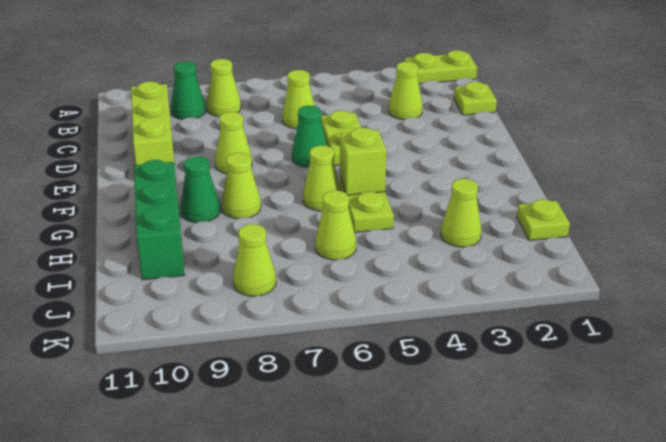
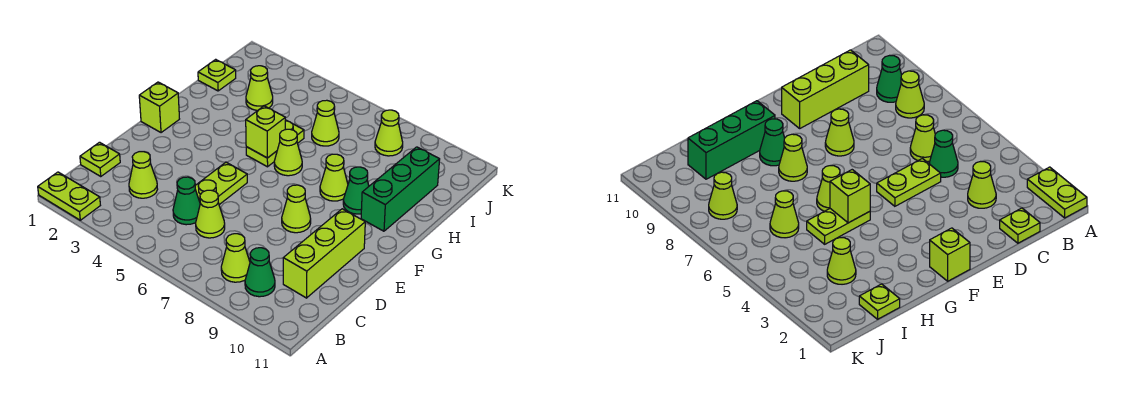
green cone E6 level 1 -> green cone C5 level 1
none -> lime brick F1 level 1

